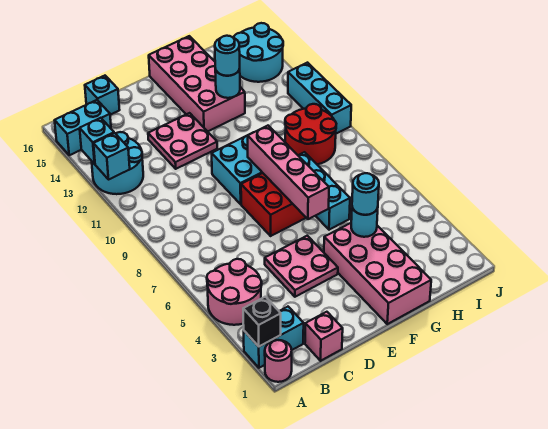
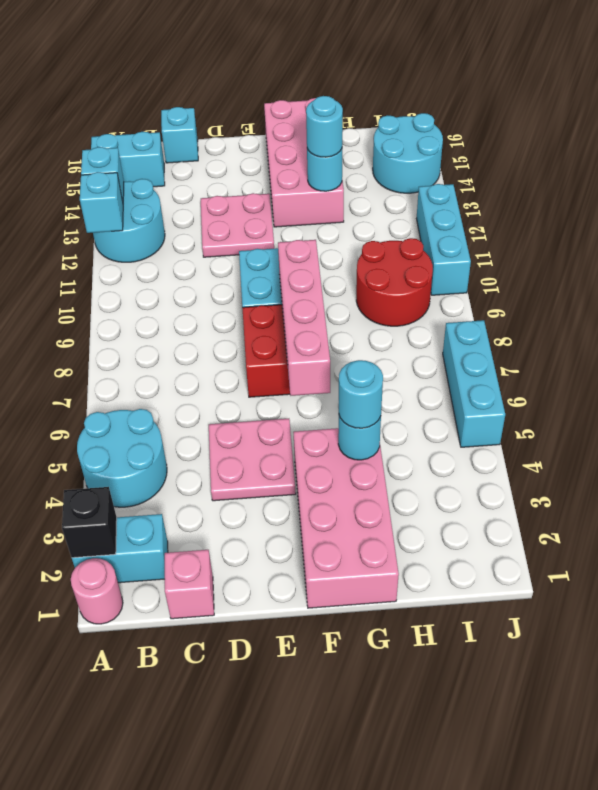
pink round brick A4:B5 level 1 -> cyan round brick A4:B5 level 1
cyan brick G6:G8 level 1 -> cyan brick J5:J7 level 1

